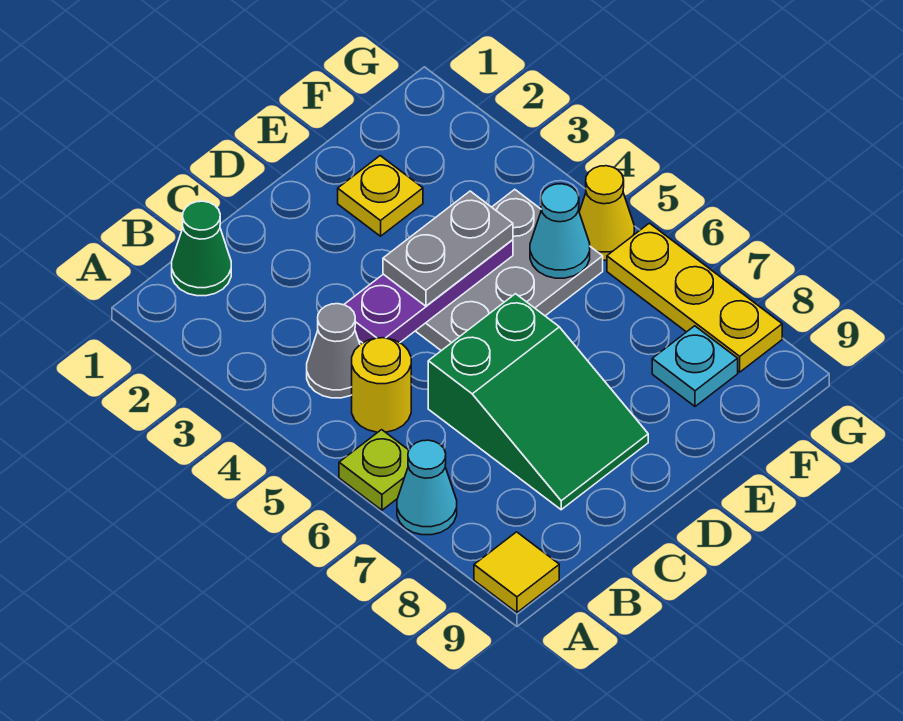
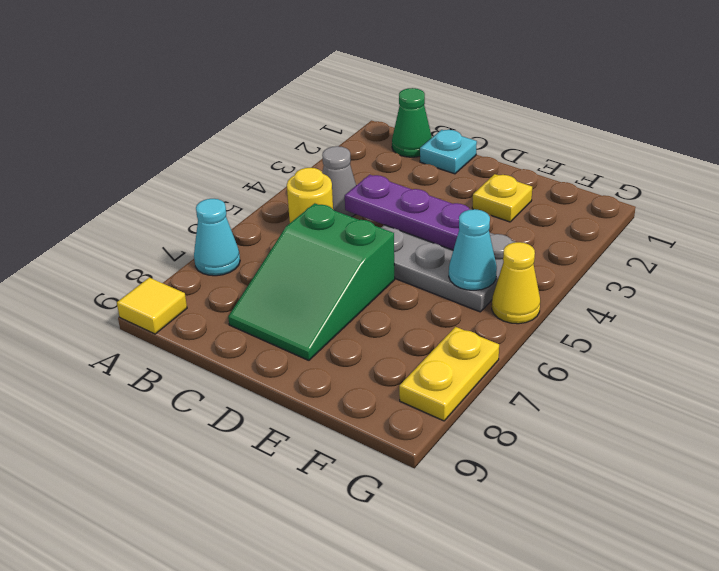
lime plate A6 level 1 -> none
grey plate D4:E4 level 3 -> none
cyan plate F8 level 1 -> cyan plate C1 level 1
yellow plate G6:G8 level 1 -> yellow plate G7:G8 level 1

